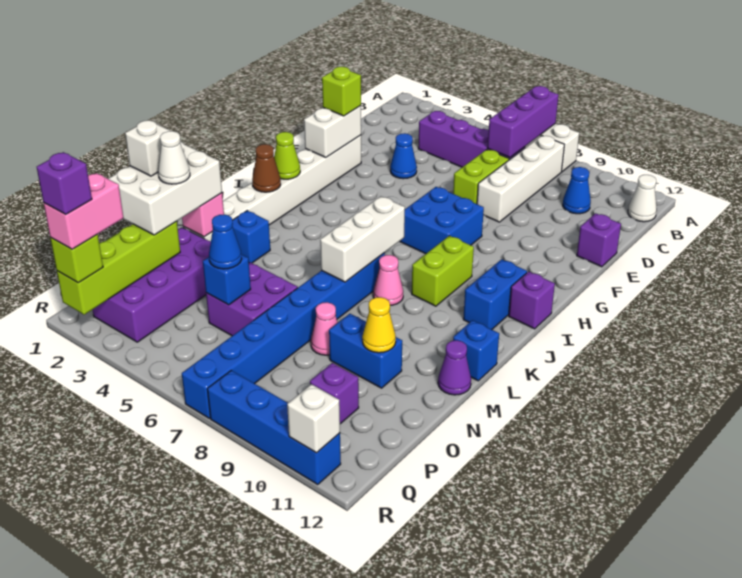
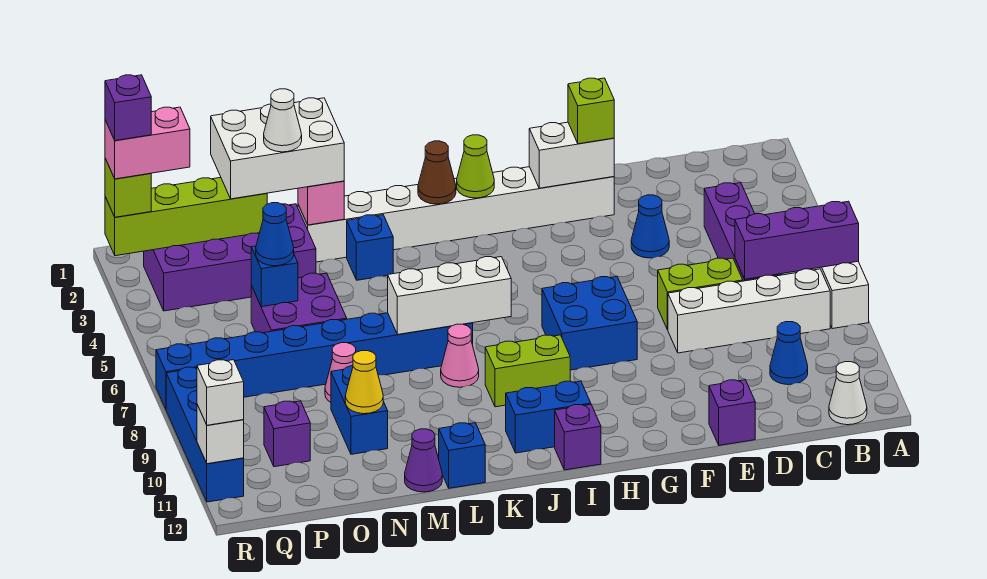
white brick N1 level 4 -> white brick R11 level 3

